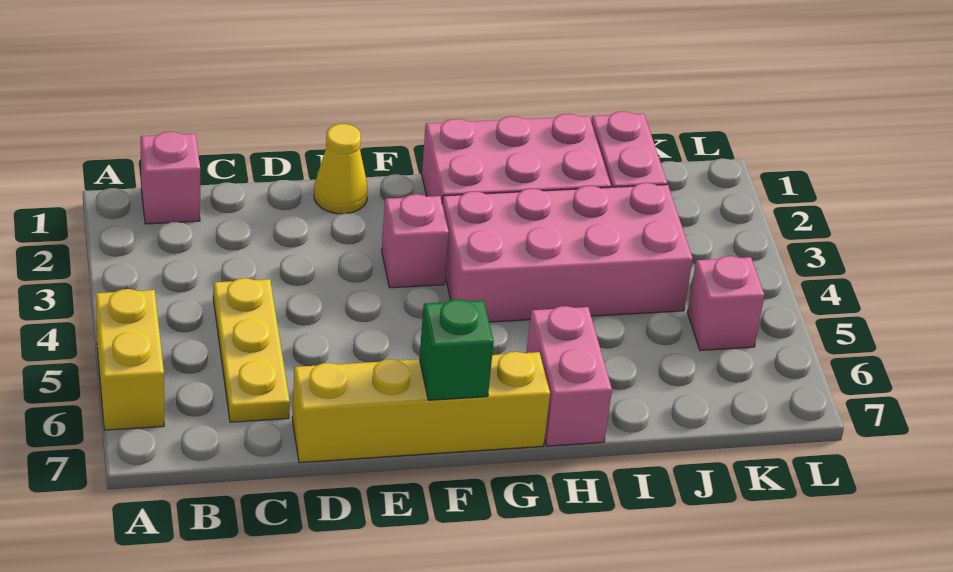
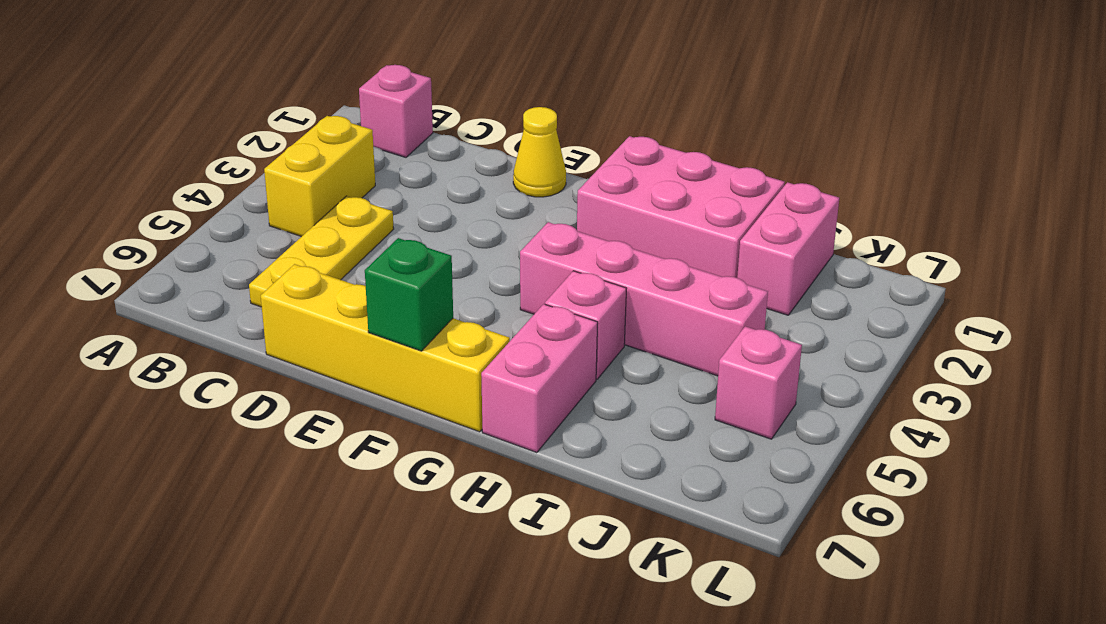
yellow brick A5:A6 level 1 -> yellow brick B3:B4 level 1
pink brick F3 level 1 -> pink brick H5 level 1
pink brick G3:J4 level 1 -> pink brick G4:J4 level 1

